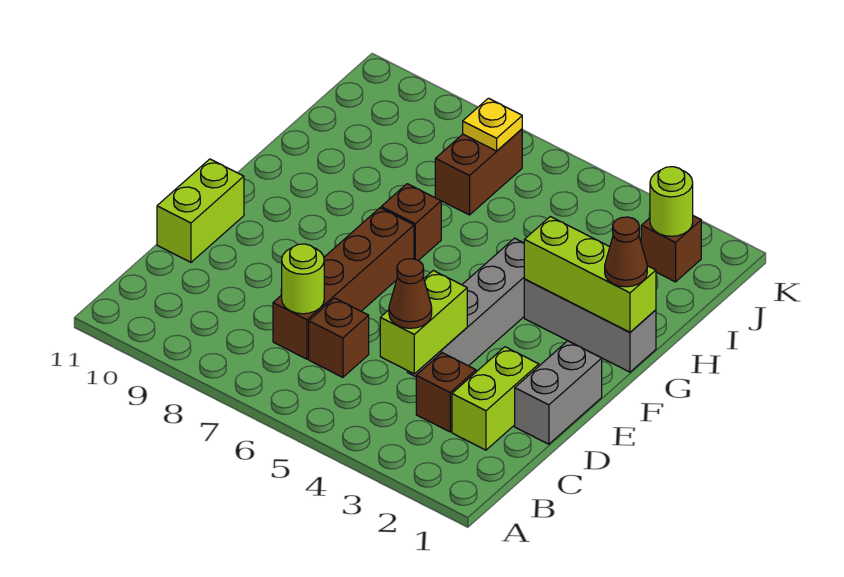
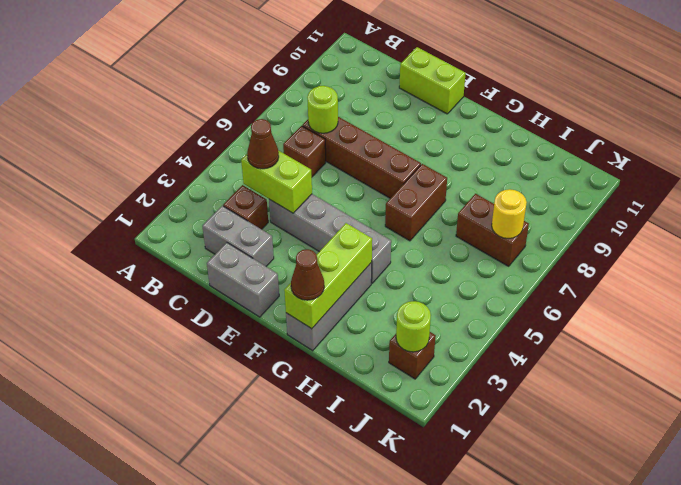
lime brick C2:D2 level 1 -> grey brick C2:D2 level 1
brown brick G7 level 1 -> brown brick G6:G7 level 1
yellow plate J7 level 2 -> yellow round brick J7 level 2

